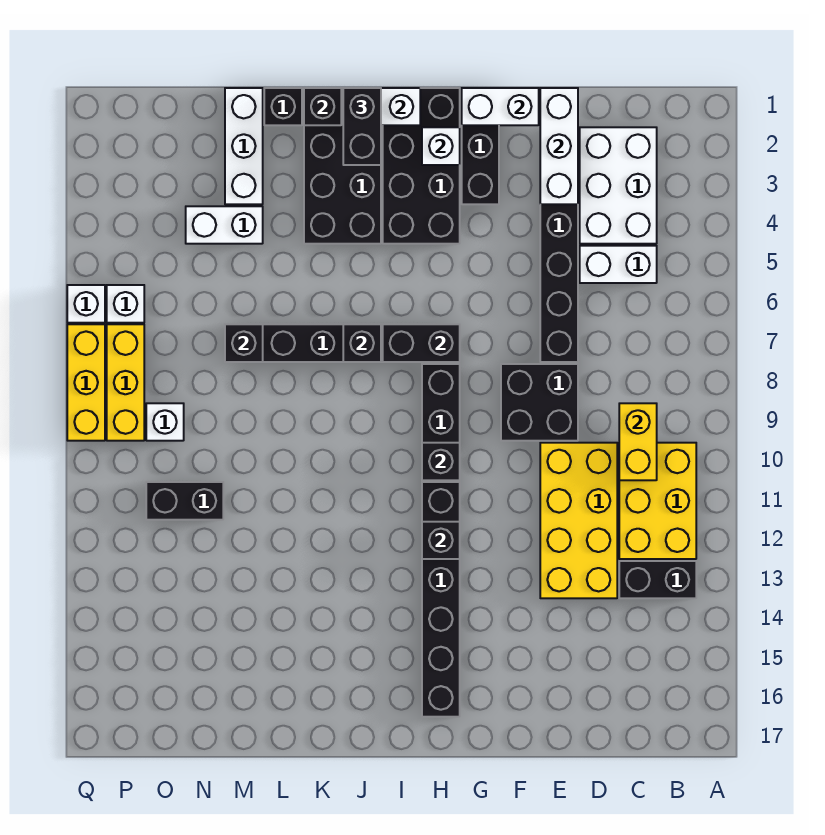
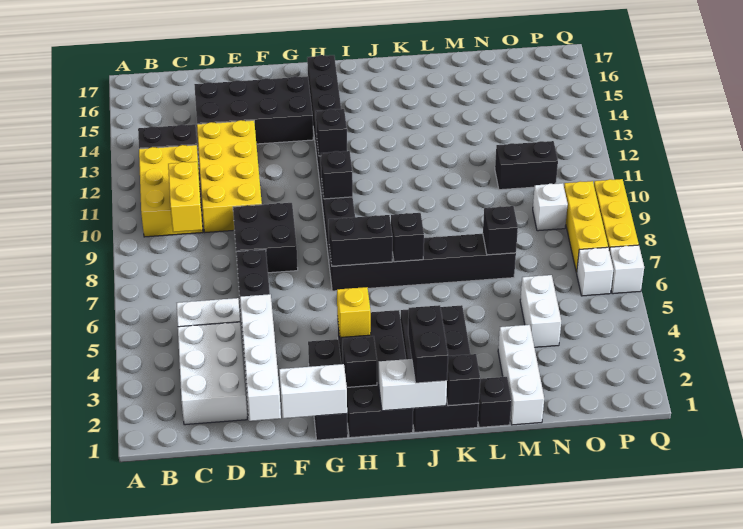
none -> black brick D14:G15 level 1
white brick E1:E3 level 2 -> white brick E1:E4 level 2
white brick H2 level 2 -> black brick H2 level 2
none -> yellow brick H4 level 2
white brick M4:N4 level 1 -> white brick N4:N5 level 1

